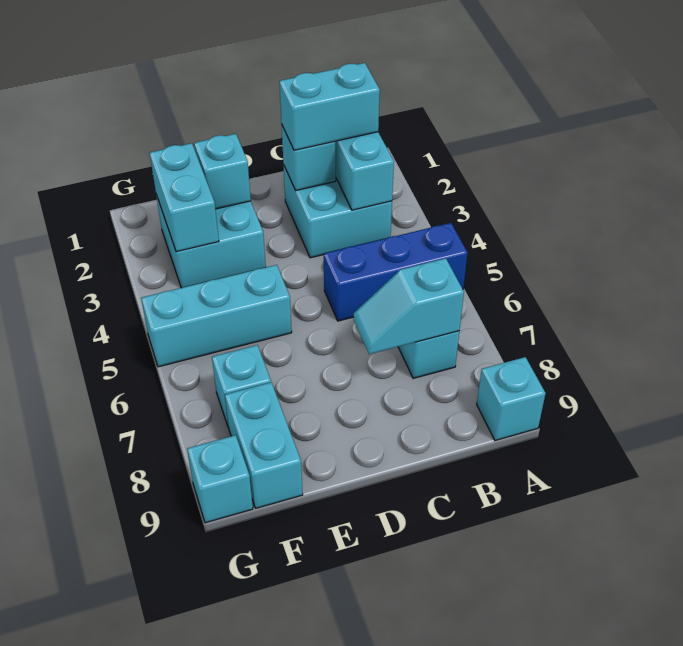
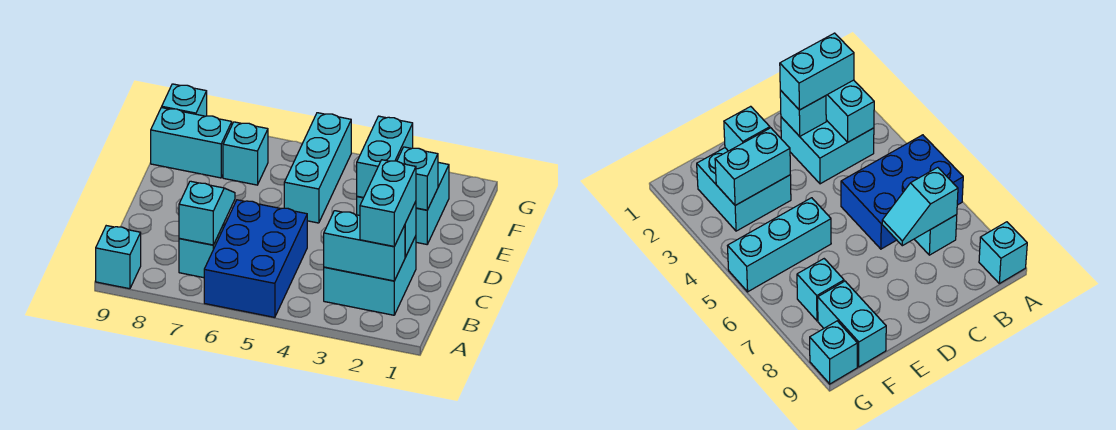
blue brick A5:C5 level 1 -> blue brick A5:C6 level 1
cyan brick F2:F3 level 2 -> cyan brick E3:F3 level 2

